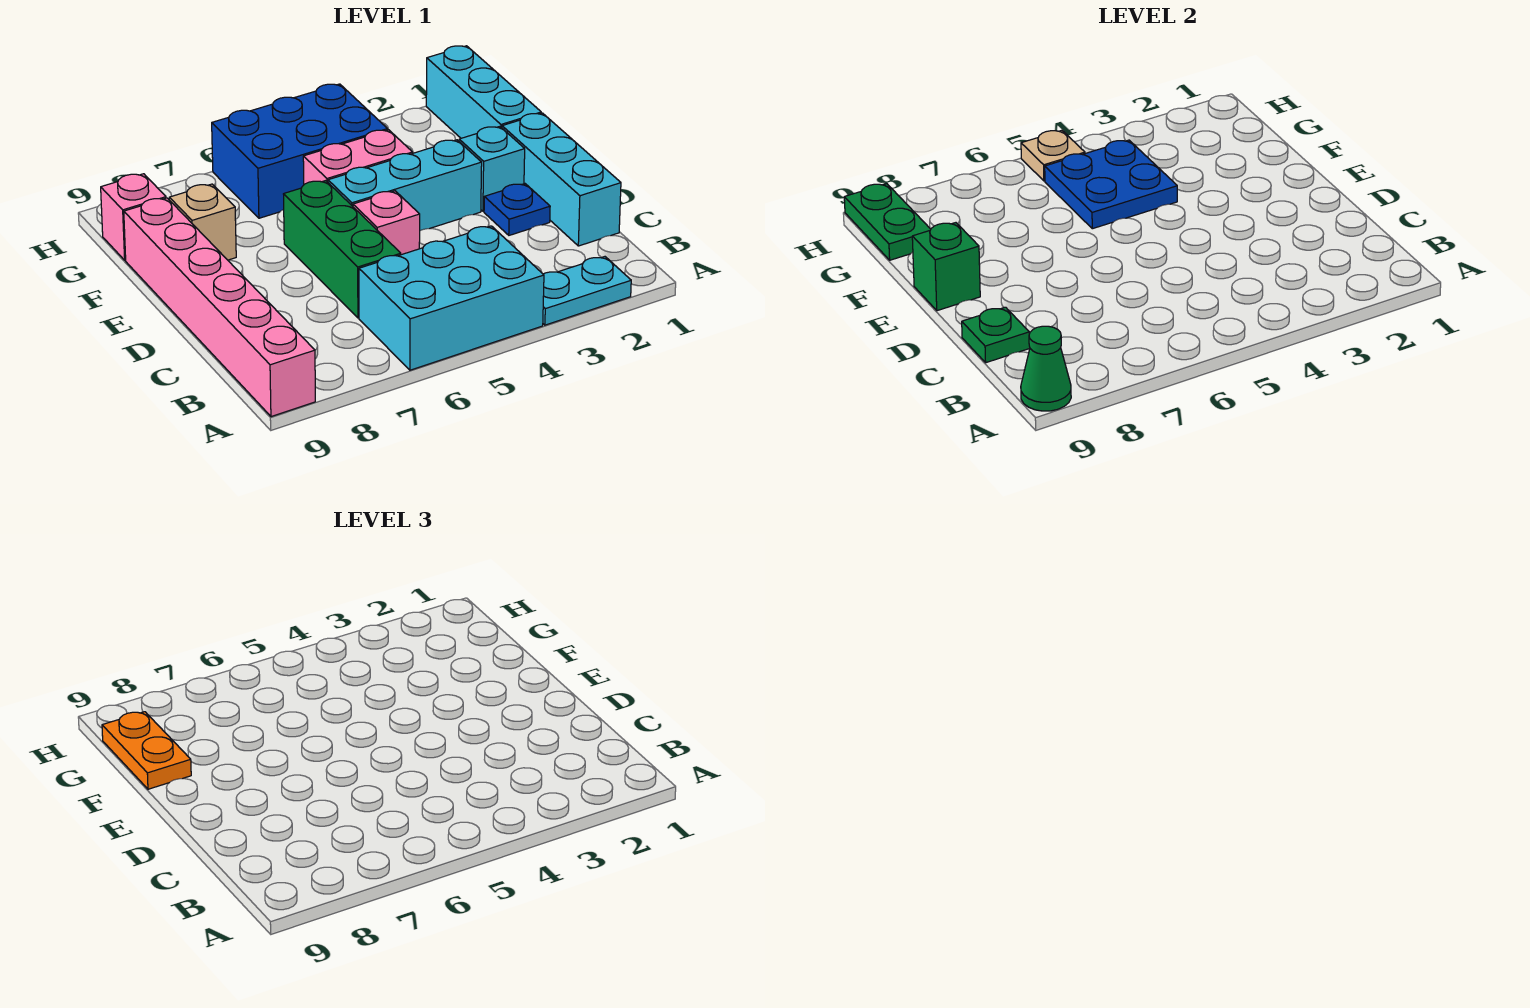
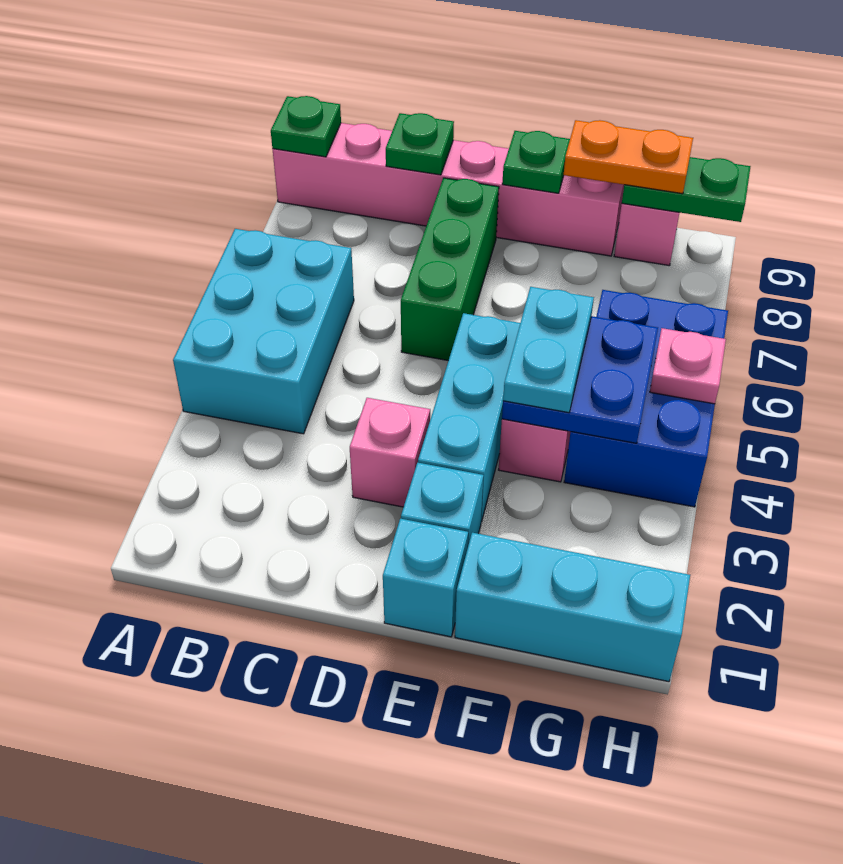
cyan plate A2:A3 level 1 -> cyan plate F4:F5 level 3
green cone A9 level 2 -> green plate A9 level 2
cyan brick C1:E1 level 1 -> cyan brick E1 level 1
green brick C6:E6 level 1 -> green brick D6:D8 level 1
blue plate D2 level 1 -> none
pink brick D5 level 1 -> pink brick D3 level 1
green brick E9 level 2 -> green plate E9 level 2
tan brick F8 level 1 -> none
tan plate H5 level 2 -> pink plate H5 level 2

